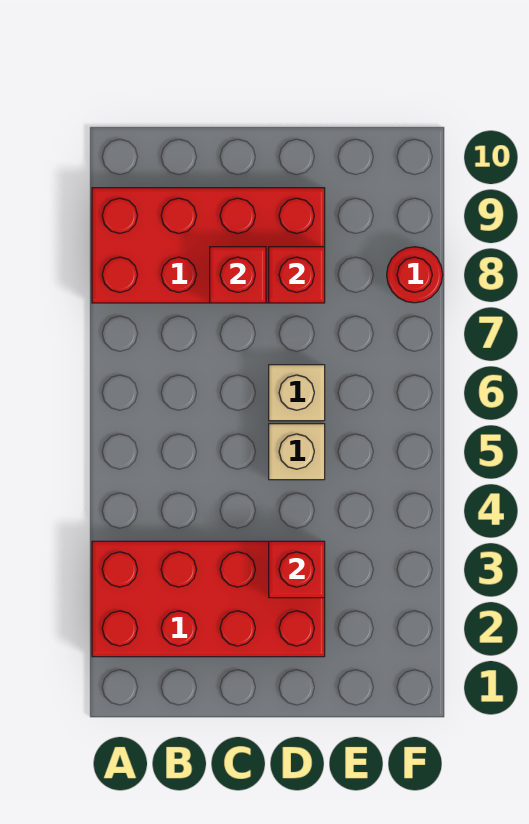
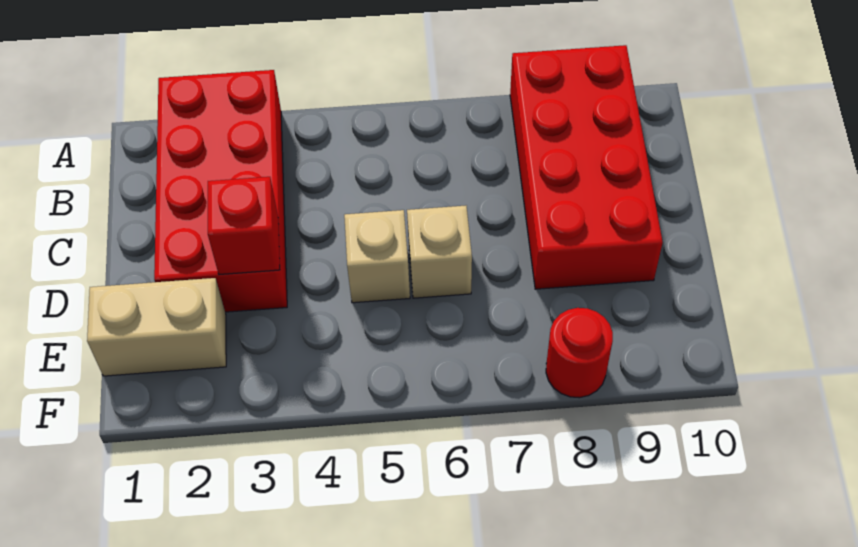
red brick C8 level 2 -> none
red brick D8 level 2 -> none
none -> tan brick E1:E2 level 1

